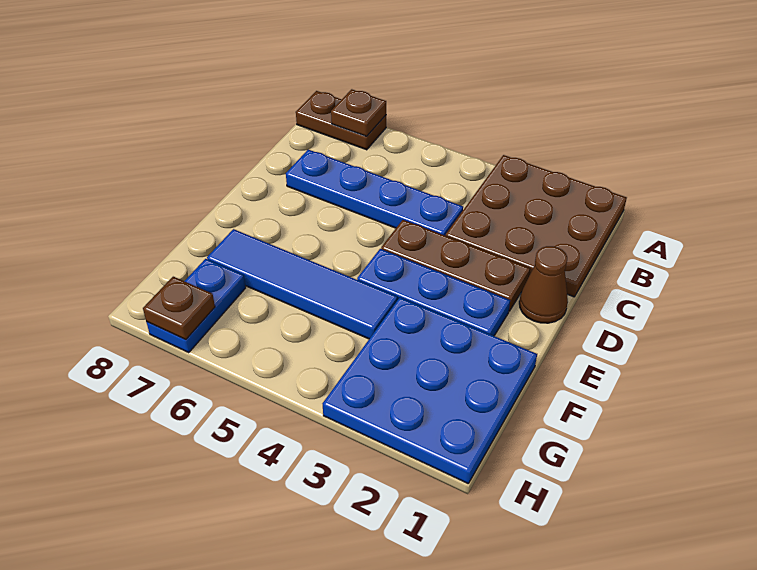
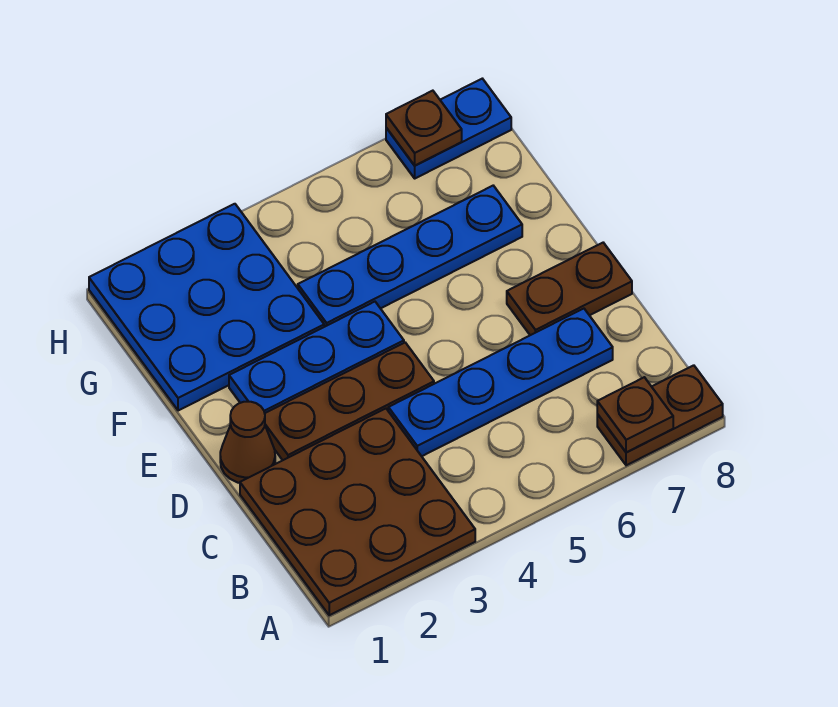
none -> brown plate D7:D8 level 1
blue tile F4:F7 level 1 -> blue plate F4:F7 level 1
blue plate G7:H7 level 1 -> blue plate H7:H8 level 1

